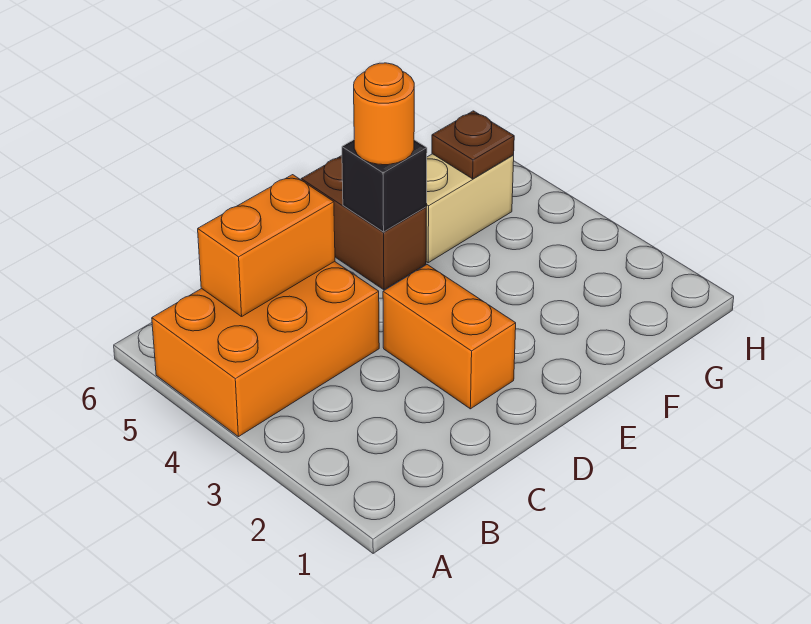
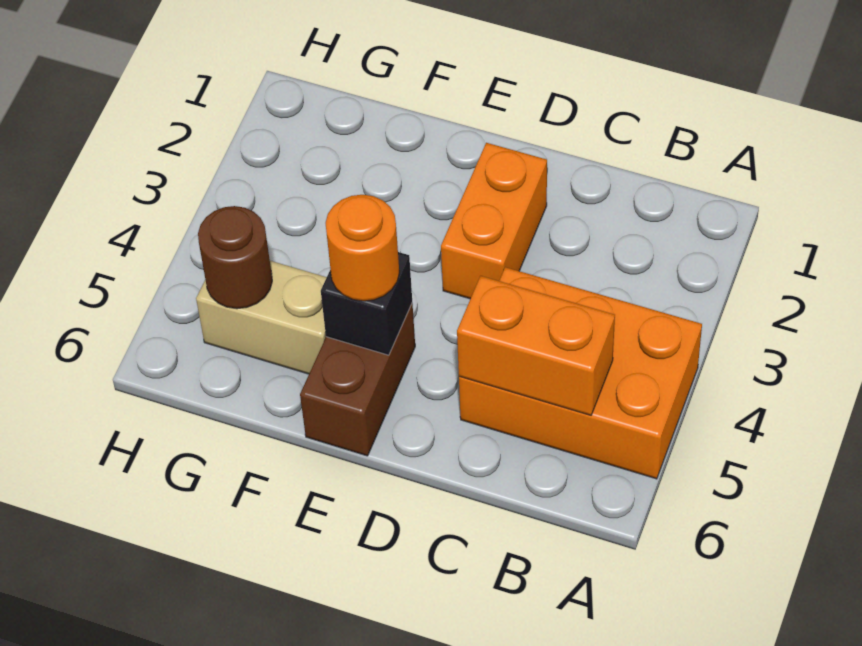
brown plate G5 level 2 -> brown round brick G5 level 2

